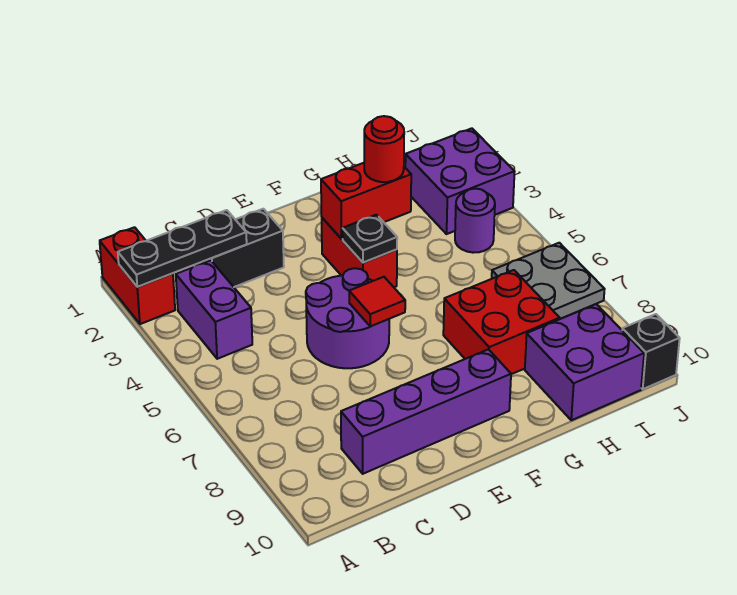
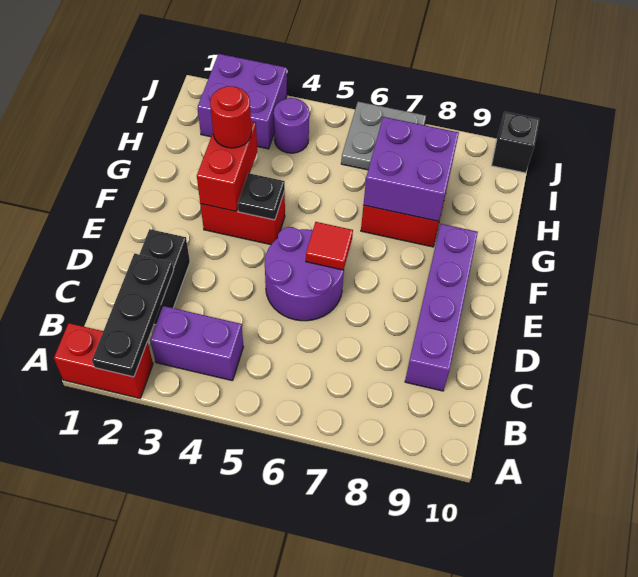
purple brick H9:I10 level 1 -> purple brick G7:H8 level 2

